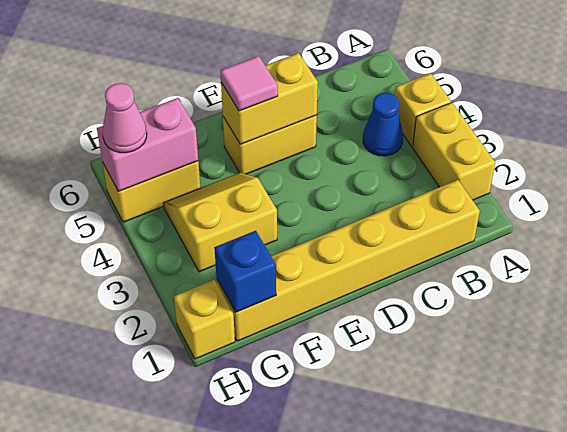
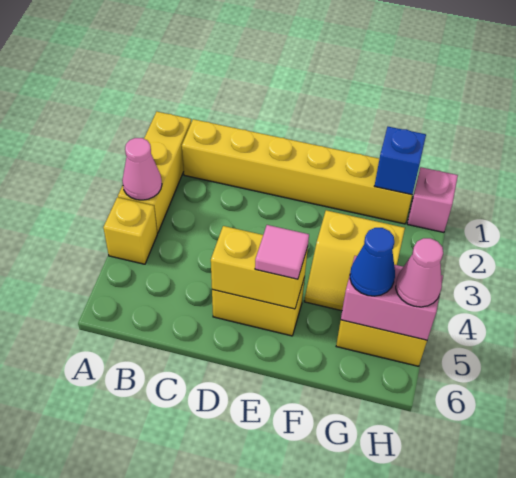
yellow brick A2:A3 level 1 -> yellow brick A1:A3 level 1
none -> pink cone A3 level 2
blue cone B4 level 1 -> blue cone G5 level 3
yellow brick H1 level 1 -> pink brick H1 level 1

